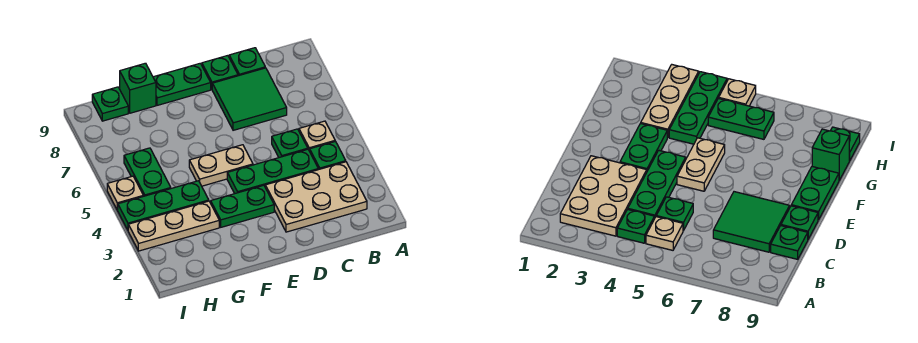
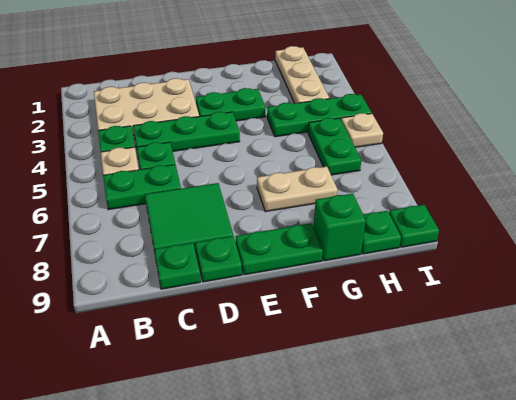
none -> green plate B6:C6 level 1
tan plate E5:F5 level 1 -> tan plate F7:G7 level 1
tan plate G3:I3 level 1 -> tan plate H1:H3 level 1
none -> green plate I9 level 1

